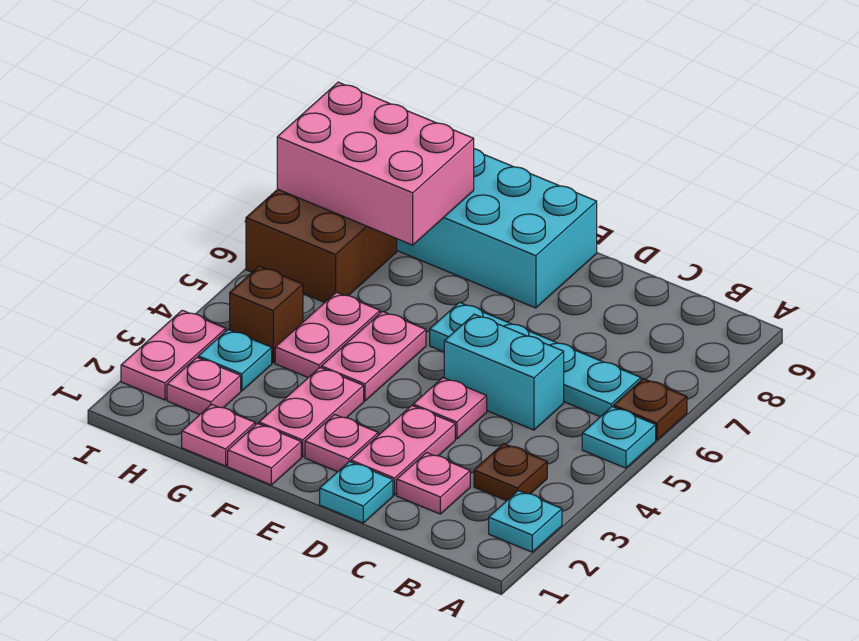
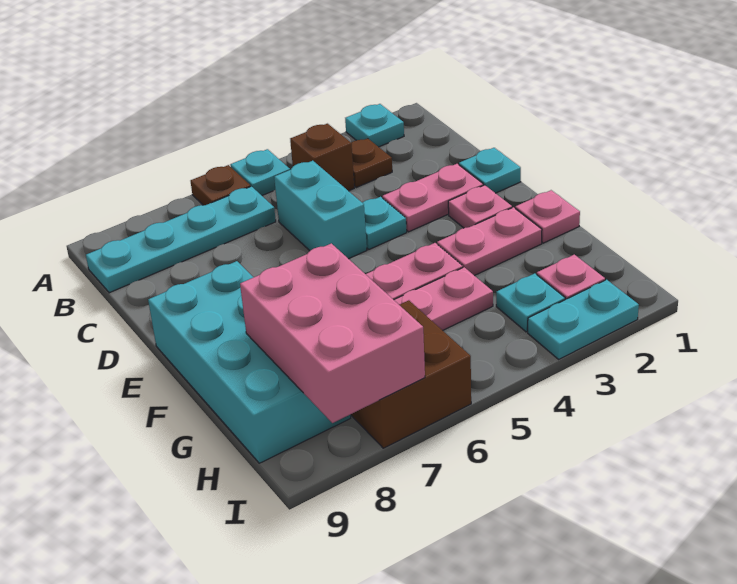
cyan plate B6:E6 level 1 -> cyan plate B6:B9 level 1
pink plate C2 level 1 -> none
pink plate D4 level 1 -> cyan plate D4 level 1
pink plate G1 level 1 -> none
brown brick H4 level 1 -> brown brick B4 level 1
pink plate I2:I3 level 1 -> cyan plate I2:I3 level 1

